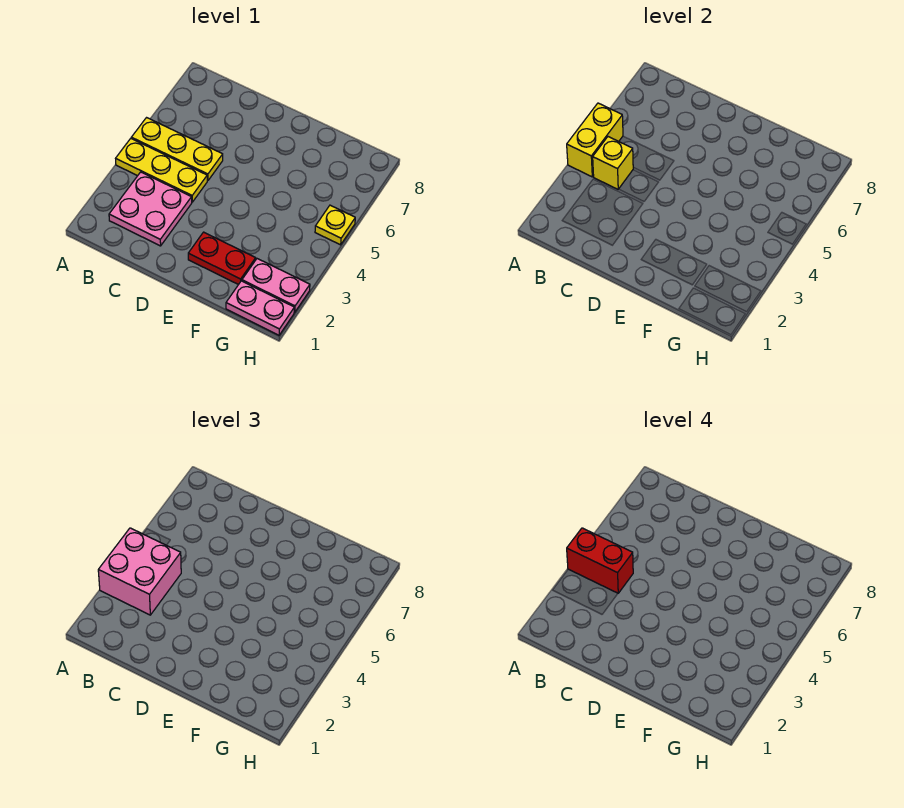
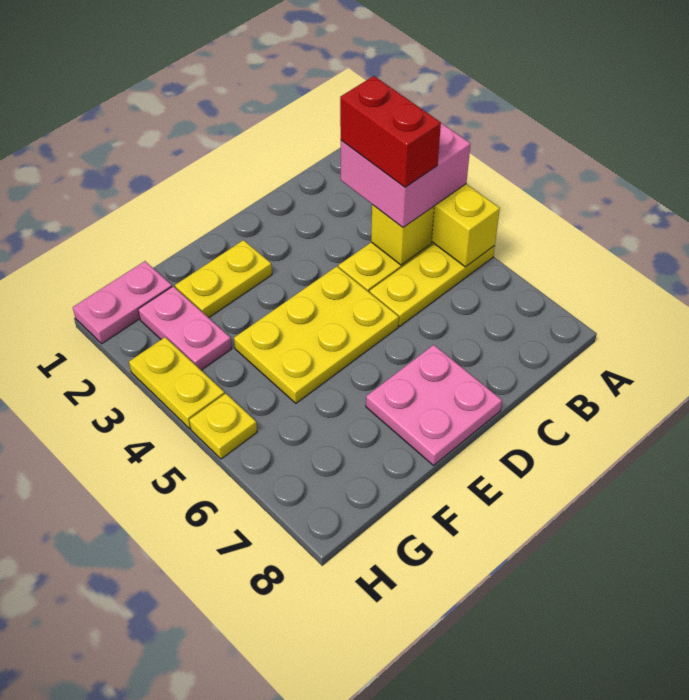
red brick A4:B4 level 4 -> red brick B3:B4 level 4
pink plate B2:C3 level 1 -> pink plate D7:E8 level 1
none -> yellow plate D4:F5 level 1
red plate E2:F2 level 1 -> yellow plate E2:F2 level 1
pink plate G2:H2 level 1 -> pink plate G2:G3 level 1
none -> yellow plate H3:H4 level 1

